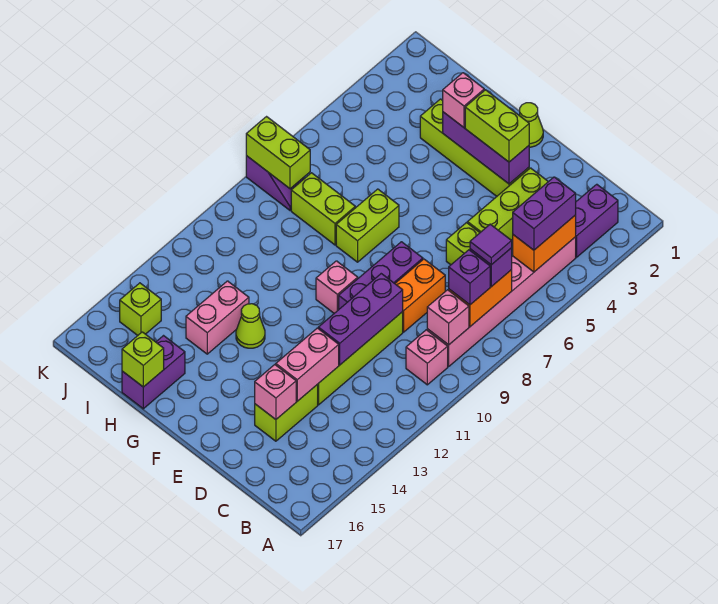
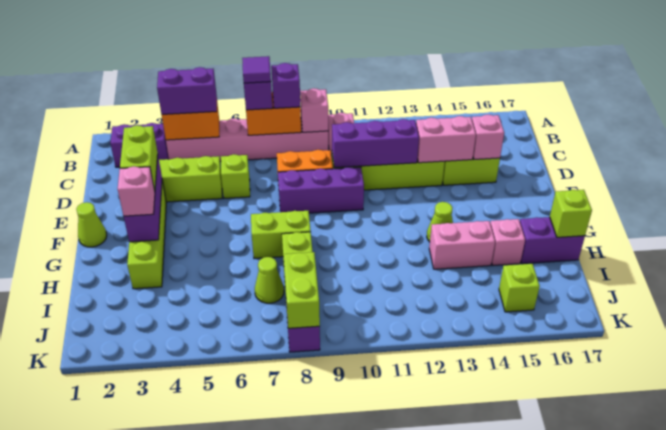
pink brick F10 level 1 -> pink brick H15 level 1
none -> lime cone I7 level 1

